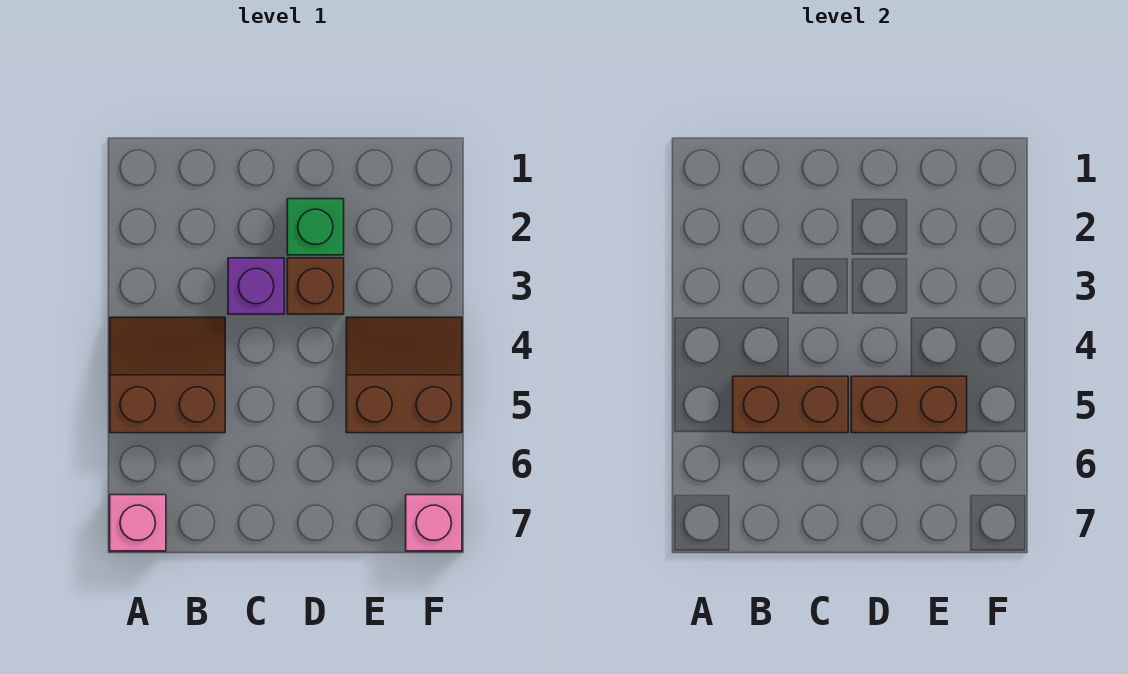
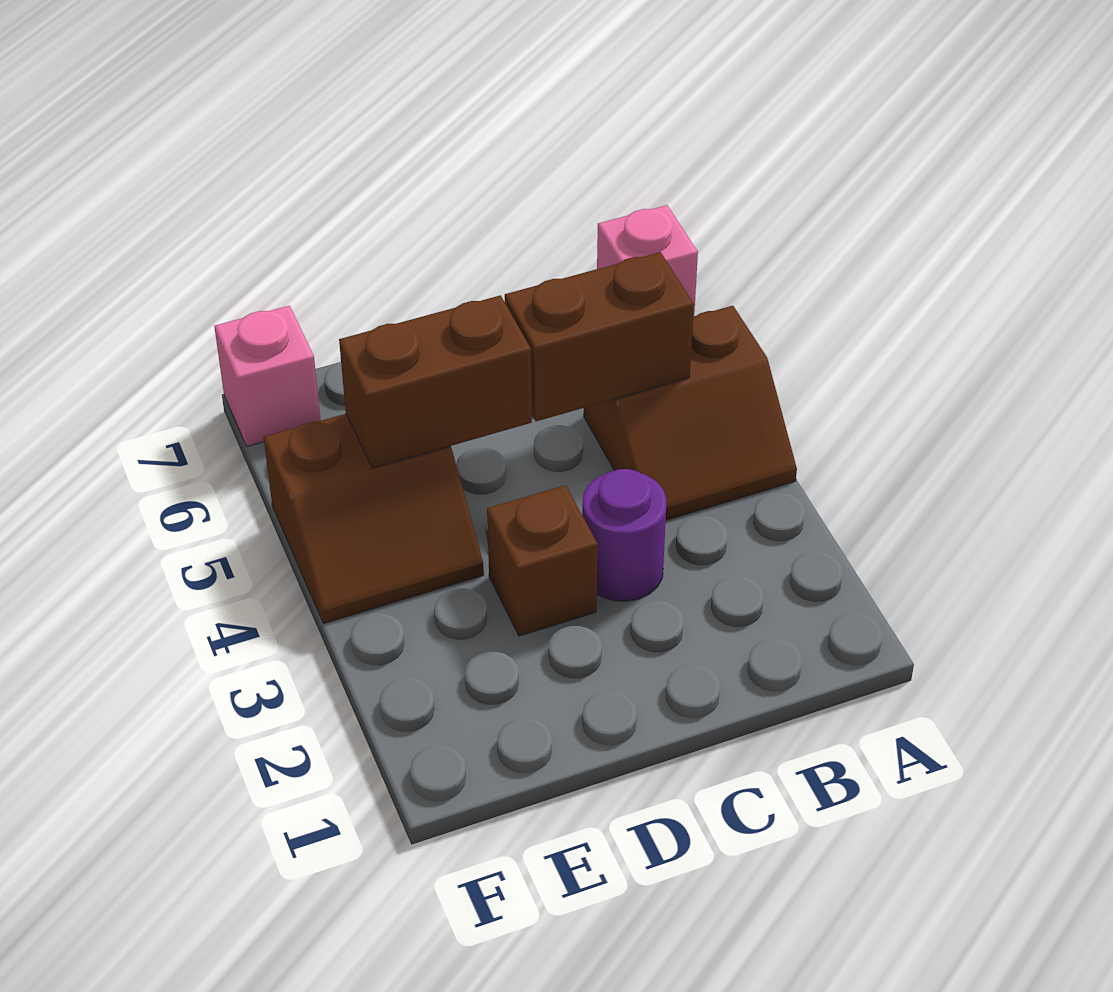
purple brick C3 level 1 -> purple round brick C3 level 1
green brick D2 level 1 -> none

